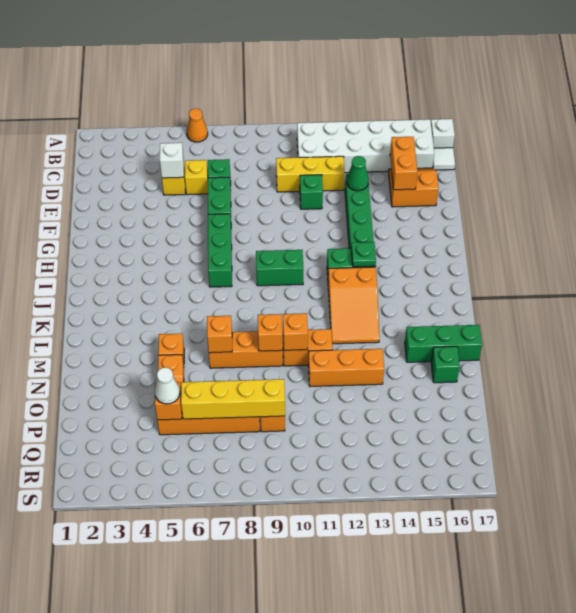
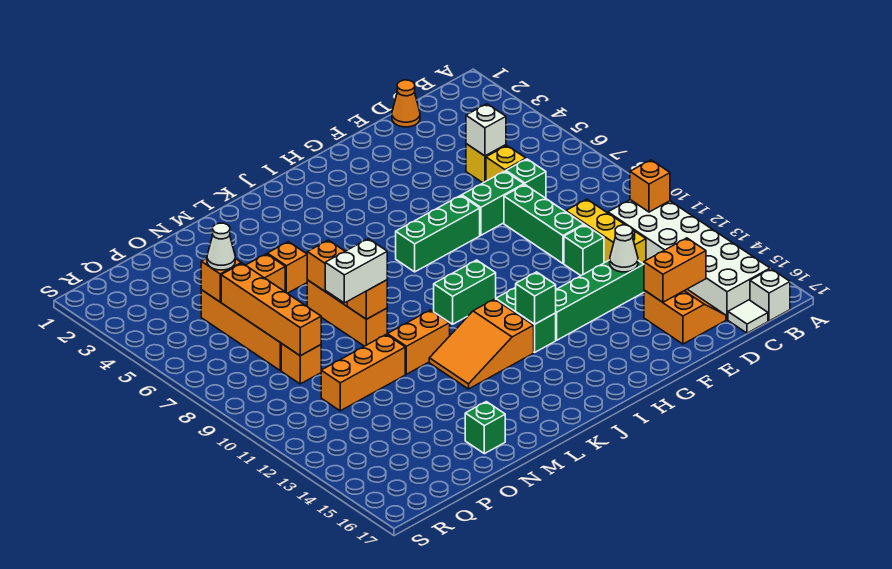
orange cone A6 level 1 -> orange cone D1 level 1
green cone E13 level 2 -> white cone E13 level 2
green brick I9:I10 level 1 -> green brick I10:J10 level 1
green plate I13 level 2 -> green brick I13 level 2
none -> white brick M9:N9 level 3
orange brick M10:M11 level 1 -> orange brick L11:M11 level 1
orange brick M10 level 2 -> orange brick B11 level 2
green brick M15:M17 level 1 -> green brick E8:E10 level 1
orange brick N11:N13 level 1 -> orange brick N11:P11 level 1
yellow brick P6:P9 level 2 -> orange brick P6:P9 level 2

